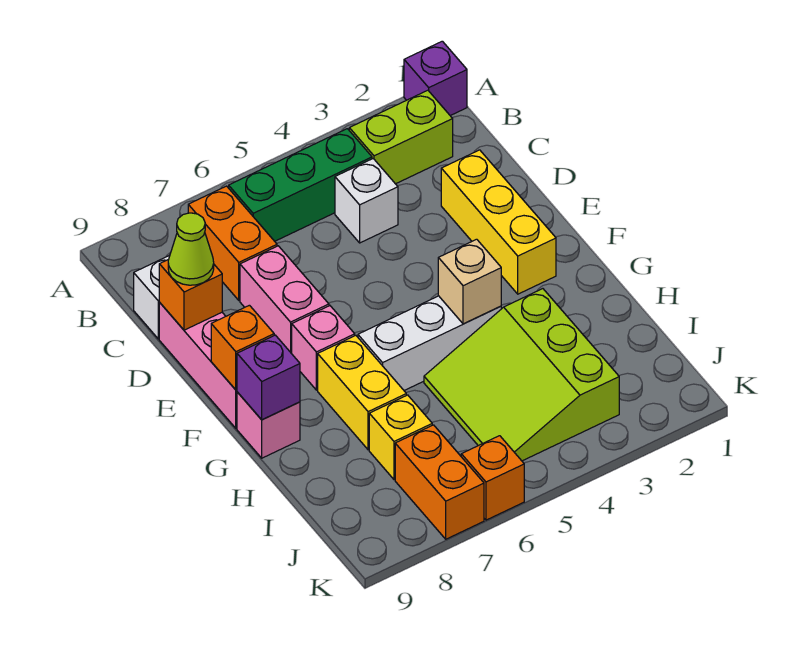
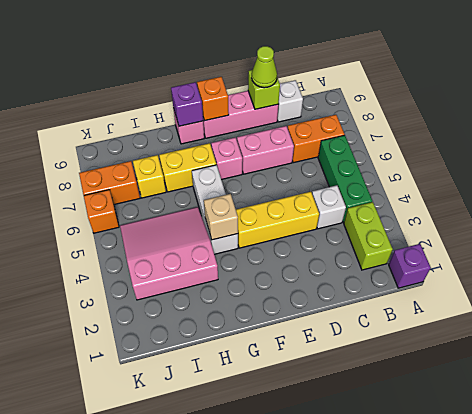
yellow brick D2:F2 level 1 -> yellow brick D4:F4 level 1
orange brick D9 level 2 -> lime brick D9 level 2
lime slope H3:J5 level 1 top 3 -> pink slope H3:J5 level 1 top 3

